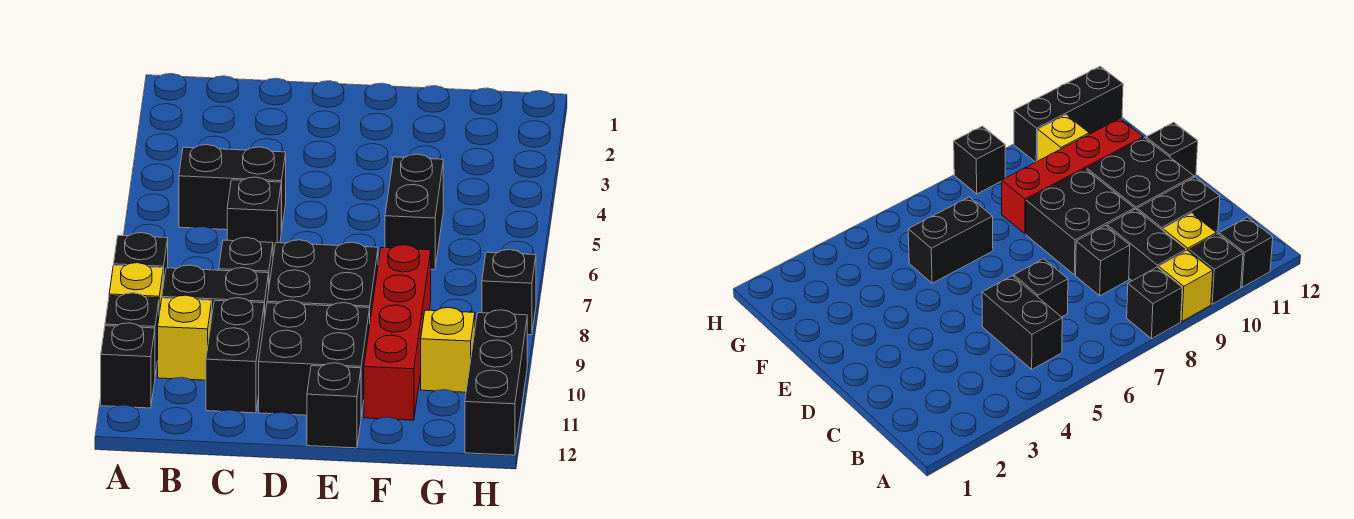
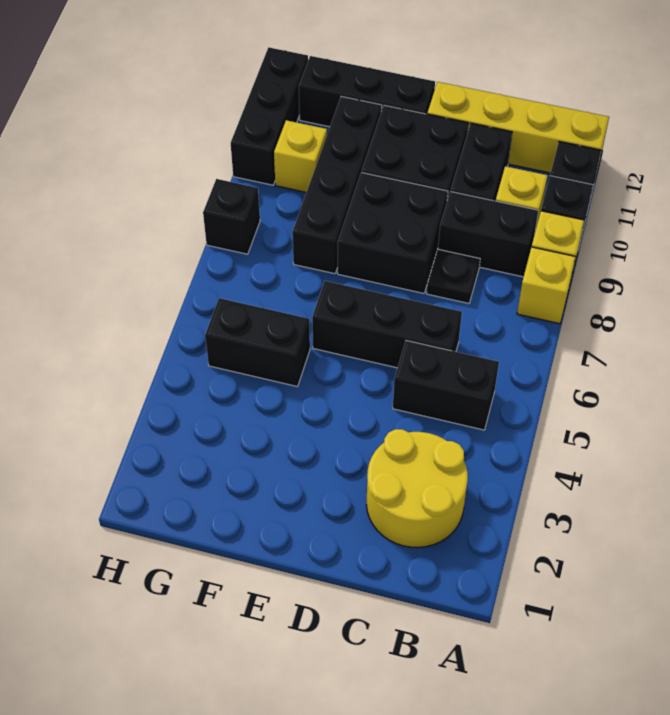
black brick A8 level 1 -> yellow brick A8 level 1
none -> yellow brick A12:D12 level 1
none -> yellow round brick B2:C3 level 1
black brick C6 level 1 -> black brick C6:E6 level 1
black brick C8 level 1 -> black plate C8 level 1
black brick E12 level 1 -> black brick E12:G12 level 1
black brick F5:F6 level 1 -> black brick F5:G5 level 1
red brick F8:F11 level 1 -> black brick F8:F11 level 1

